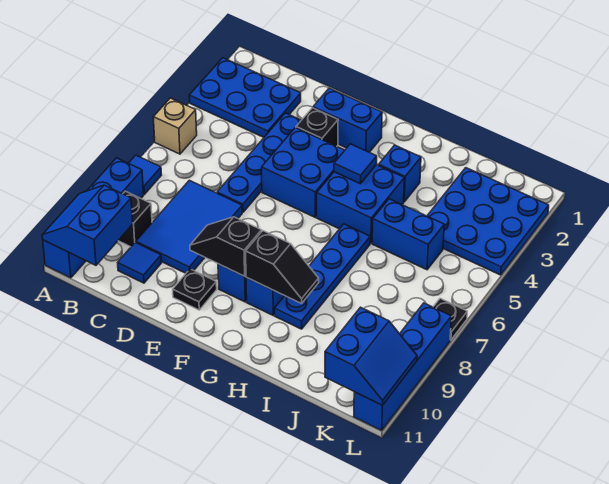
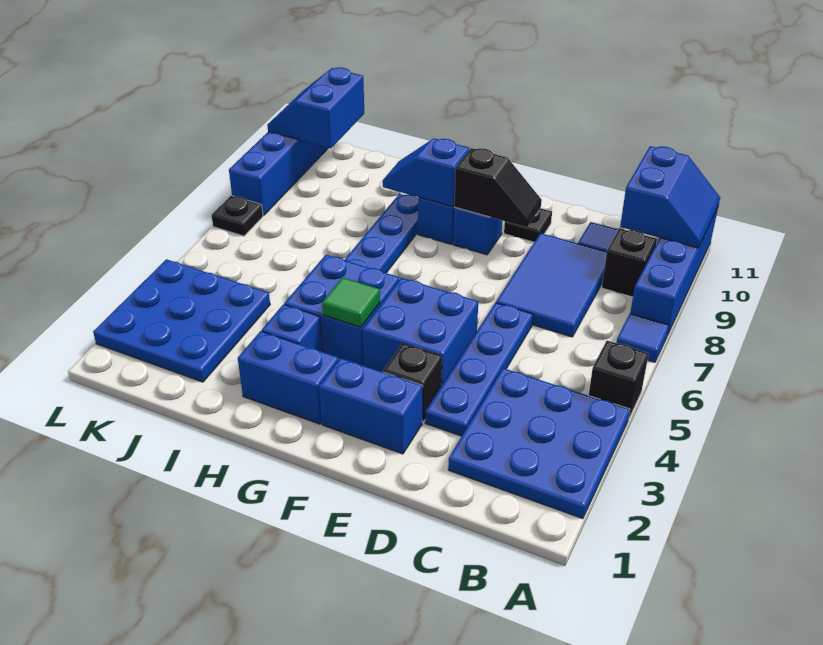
blue plate A2:C3 level 1 -> blue plate A2:C4 level 1
tan brick A5 level 1 -> black brick A5 level 1
blue tile G4 level 2 -> green tile G4 level 2
black slope G9:H9 level 2 top G -> blue slope G9:H9 level 2 top G
blue brick I5:J5 level 1 -> blue brick G2:H2 level 1

